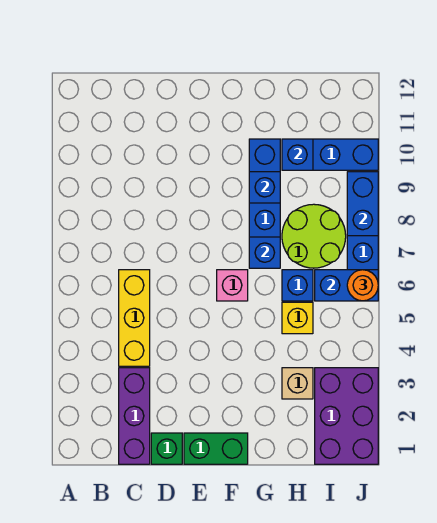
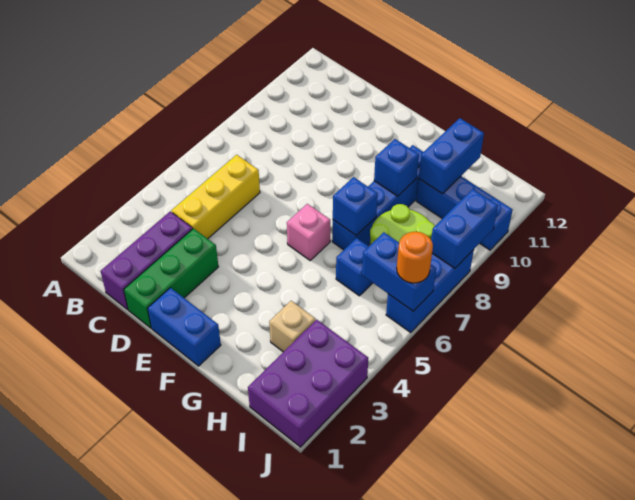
green brick D1 level 1 -> green brick D1:D3 level 1
green brick E1:F1 level 1 -> blue brick E1:F1 level 1
yellow brick H5 level 1 -> none
blue brick H10 level 2 -> blue brick H10:H11 level 2

